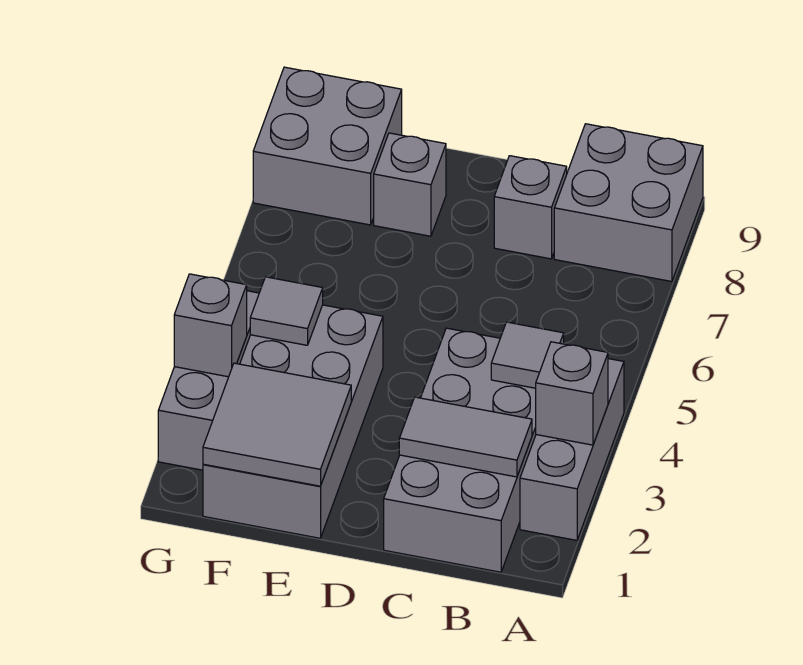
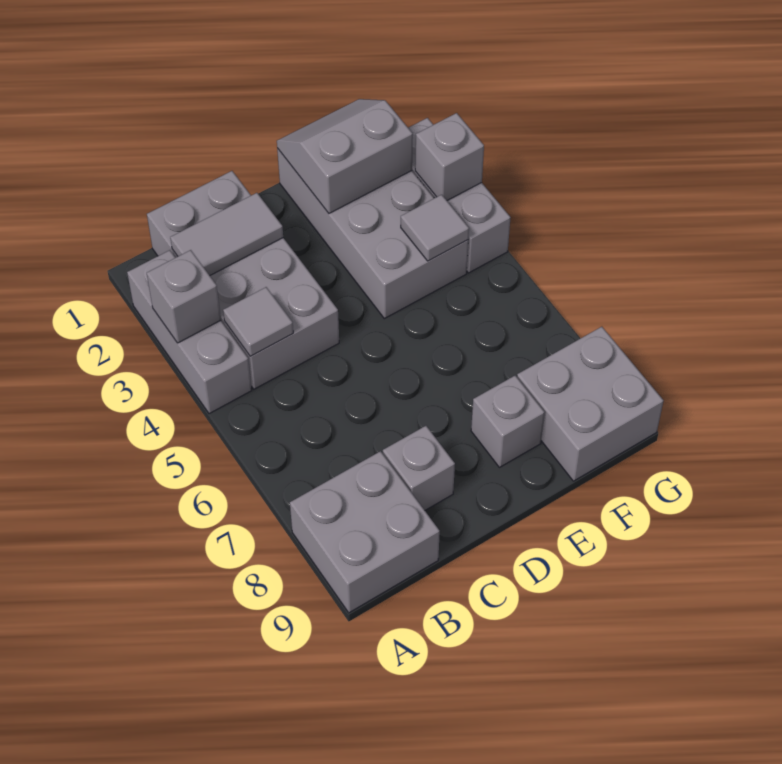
grey tile E1:F2 level 2 -> grey slope E1:F2 level 2 top 2

